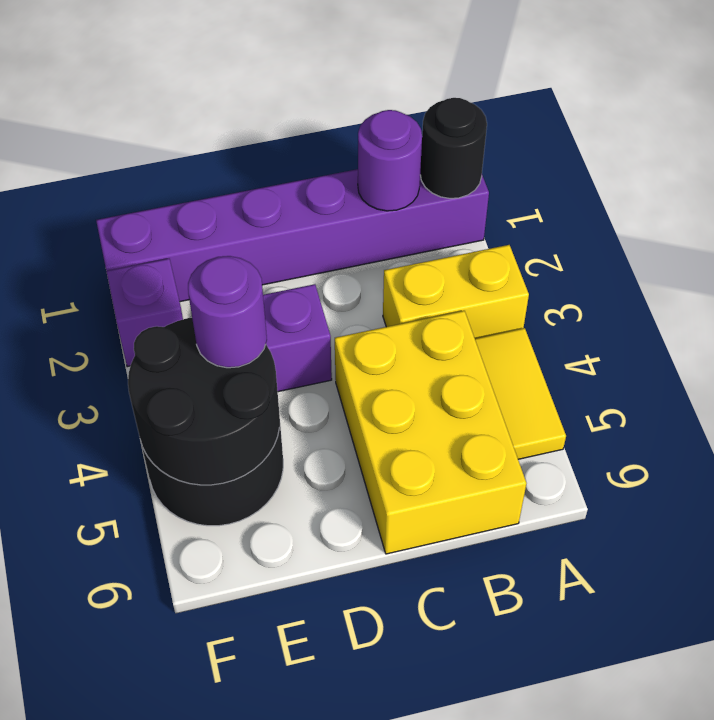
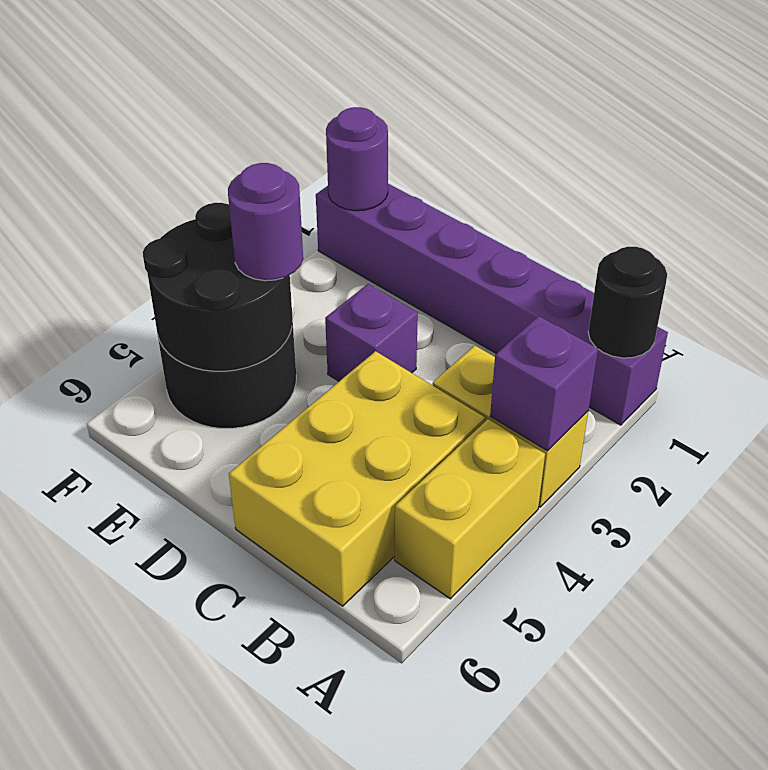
yellow tile A4:A5 level 1 -> yellow brick A4:A5 level 1
purple round brick B1 level 2 -> purple round brick F1 level 2
purple brick F2 level 1 -> purple brick A3 level 2

